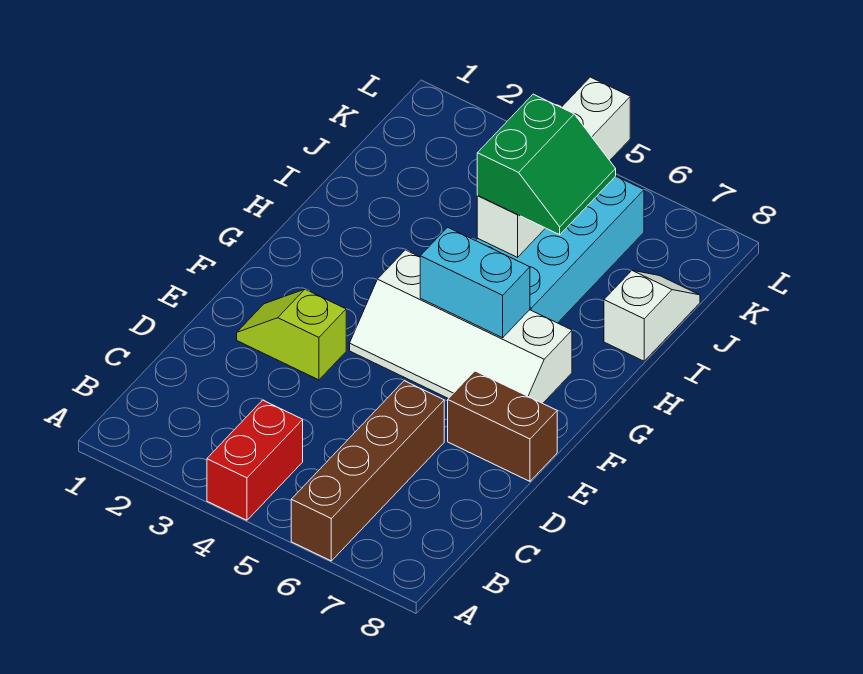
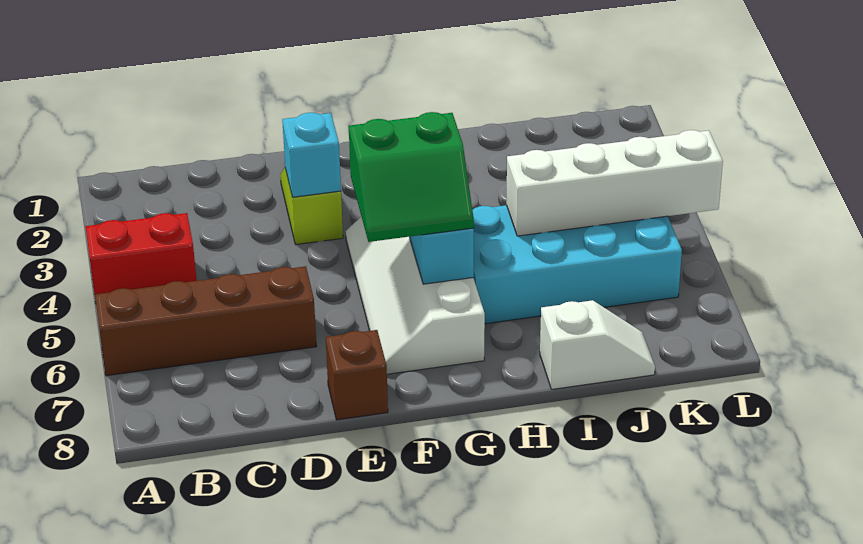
none -> cyan brick E3 level 2
brown brick E7:E8 level 1 -> brown brick E8 level 1
green slope I5:J6 level 3 top 5 -> green slope F5:G6 level 3 top 5

